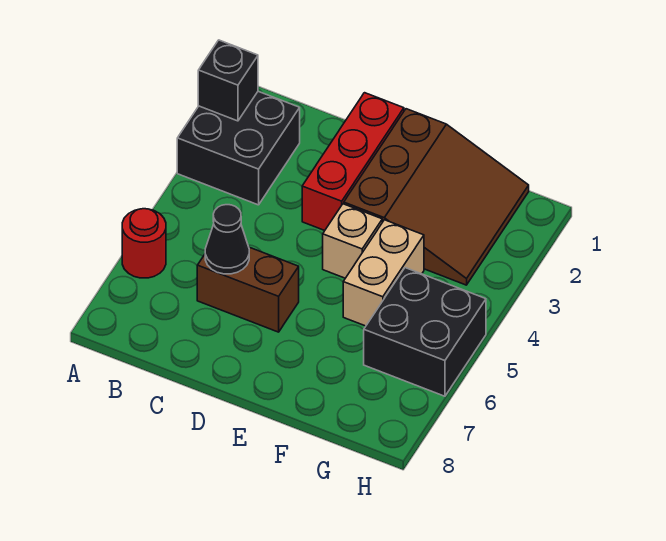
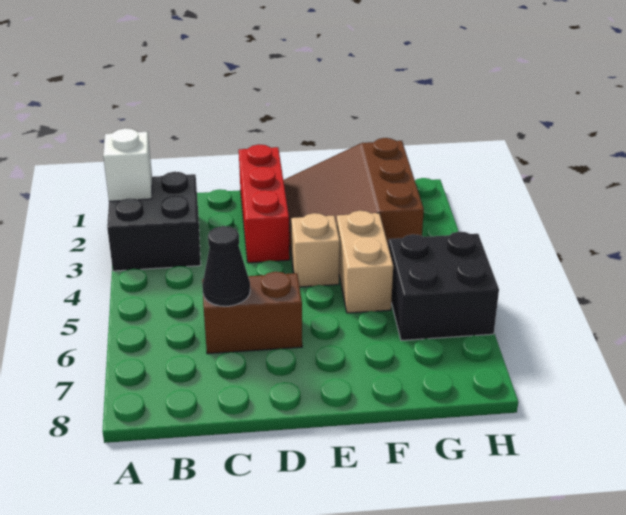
black brick A2 level 2 -> white brick A2 level 2
red round brick A6 level 1 -> none
brown slope E1:G3 level 1 top E -> brown slope E1:G3 level 1 top G

